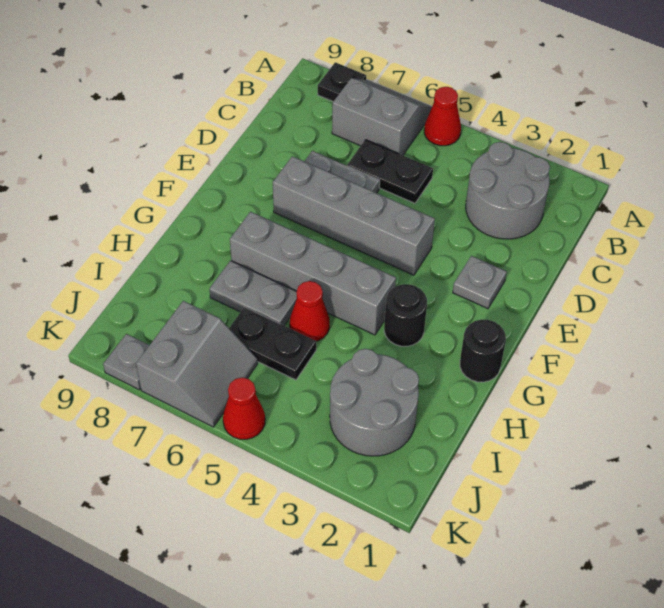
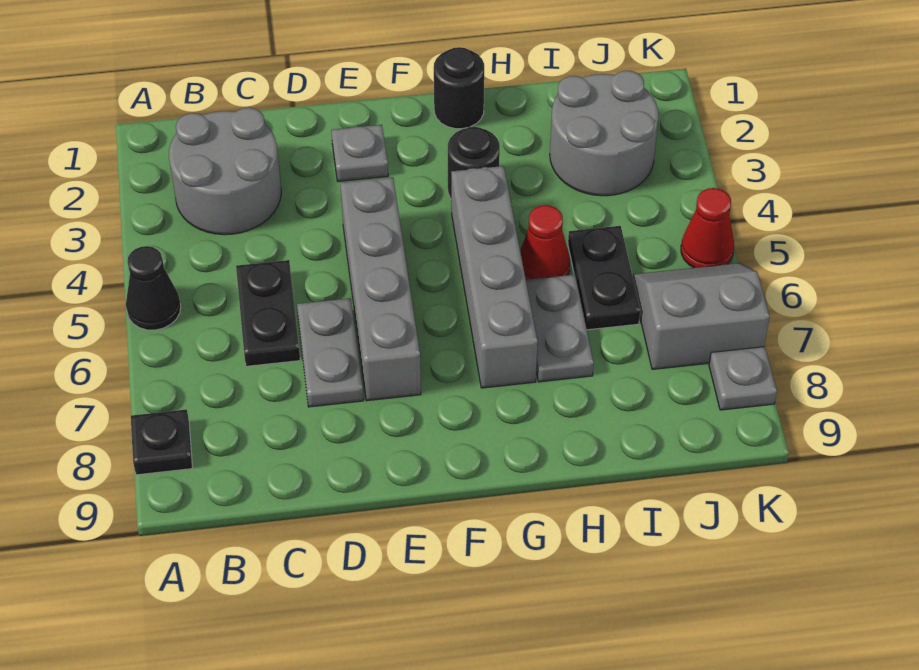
red cone A5 level 1 -> black cone A5 level 1
grey slope A6:B7 level 1 top B -> none

